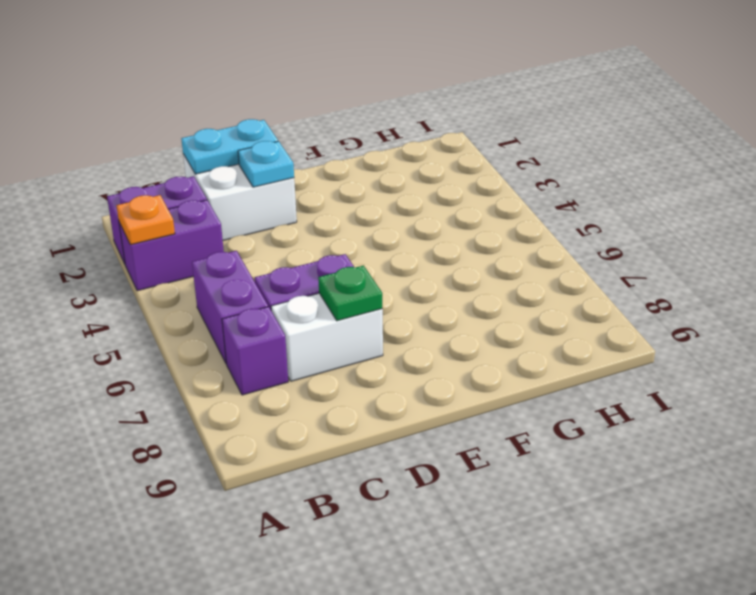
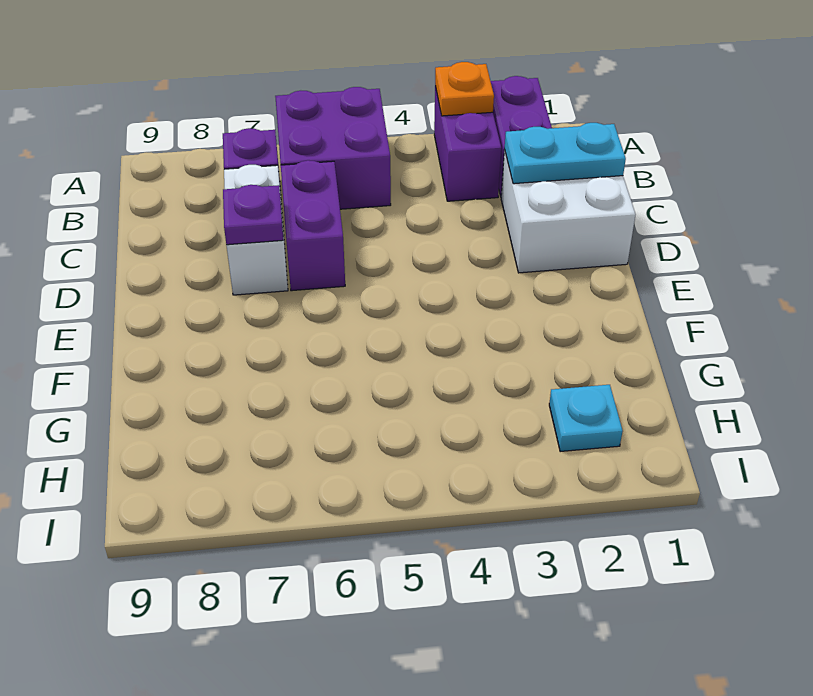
purple brick B5:B6 level 1 -> purple brick A5:B6 level 1
cyan plate C1:D1 level 2 -> cyan plate C1:C2 level 2
cyan plate D2 level 2 -> cyan plate H2 level 1
green plate D7 level 2 -> purple plate D7 level 2

